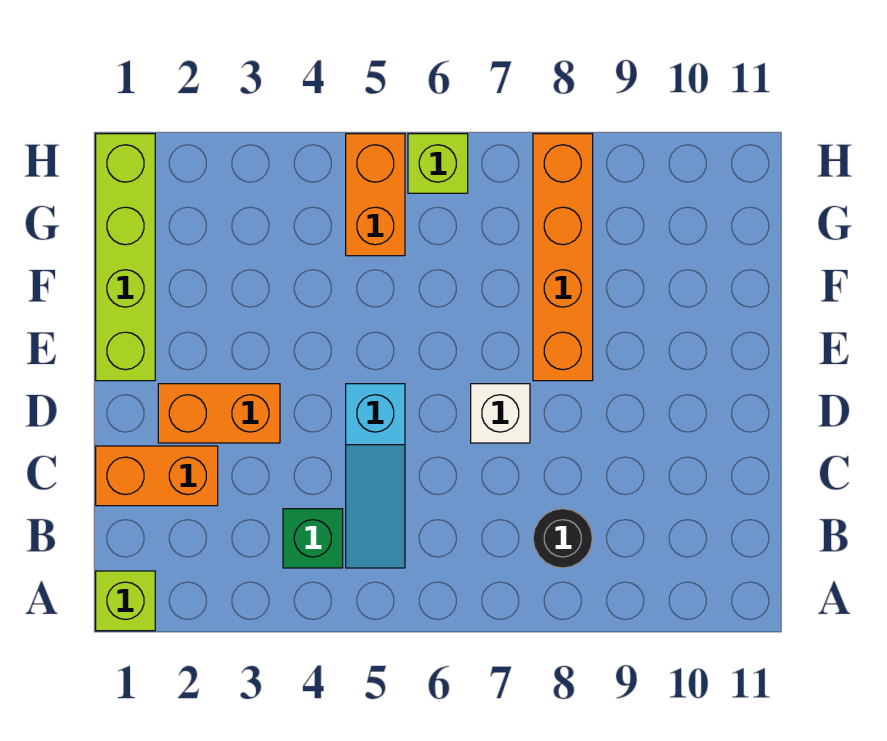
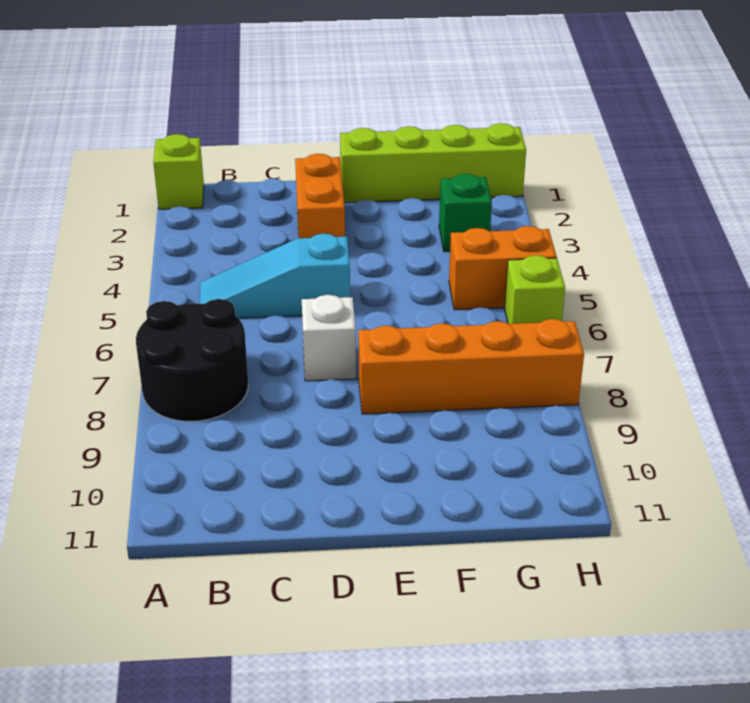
green brick B4 level 1 -> green brick G3 level 1
black round brick B8 level 1 -> black round brick A7:B8 level 1
orange brick C1:C2 level 1 -> none

